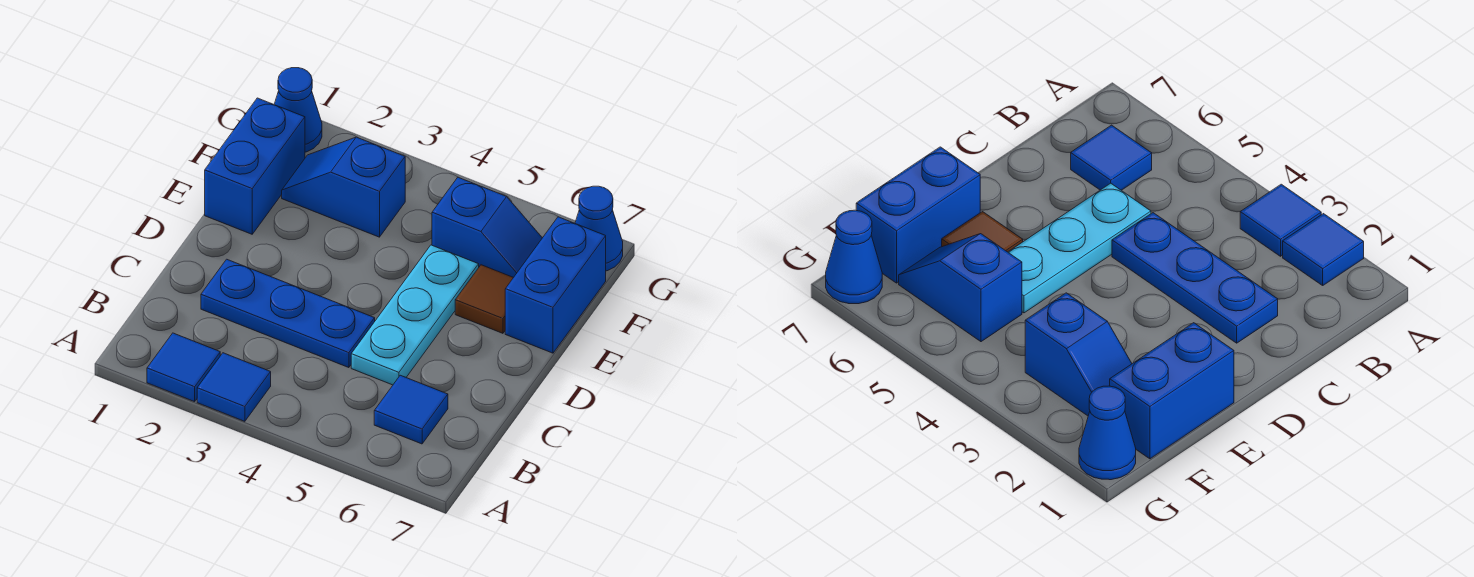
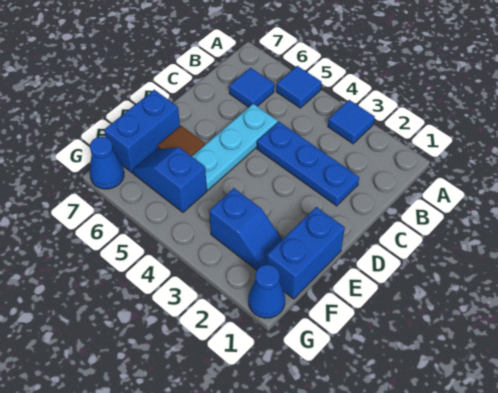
blue tile A2 level 1 -> blue tile A5 level 1

